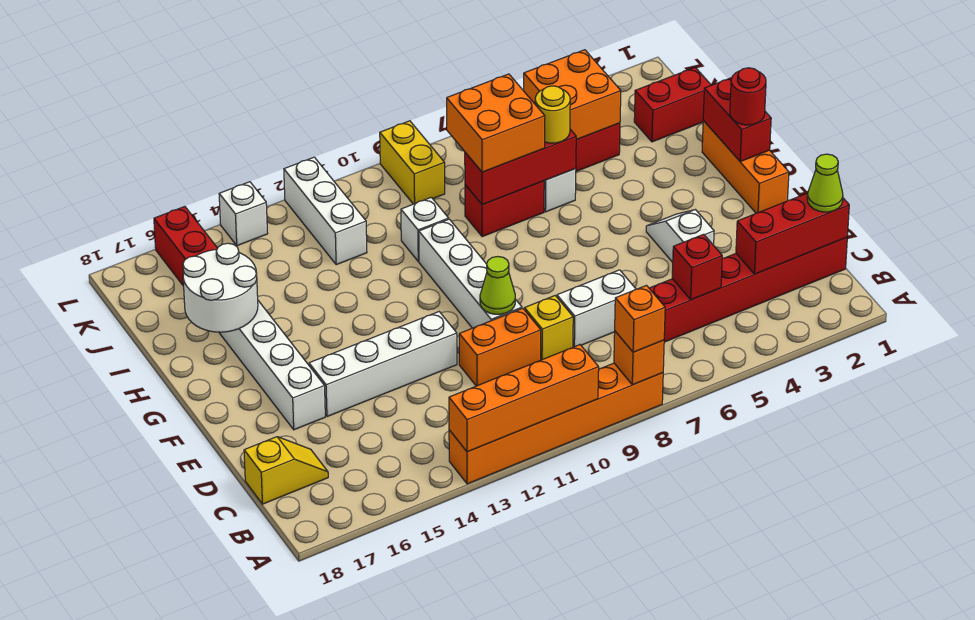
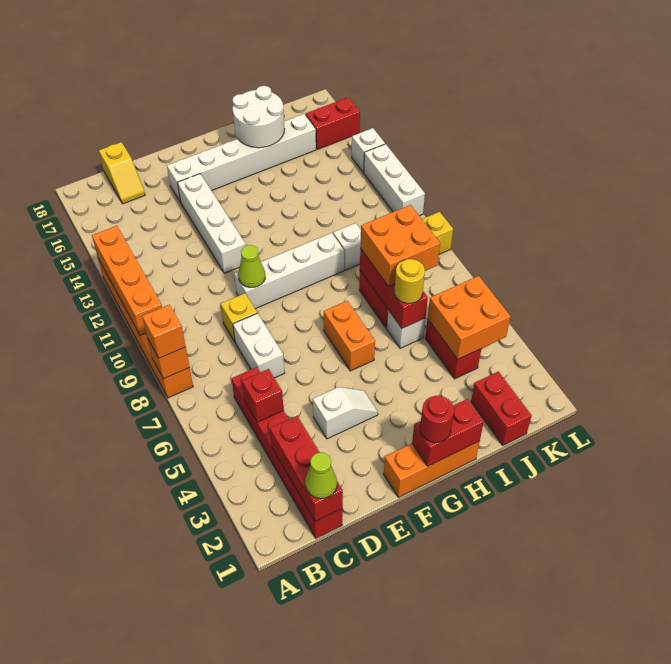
orange brick D10:D11 level 1 -> orange brick G6:G7 level 1
white brick J12:L12 level 1 -> white brick L11:L13 level 1

